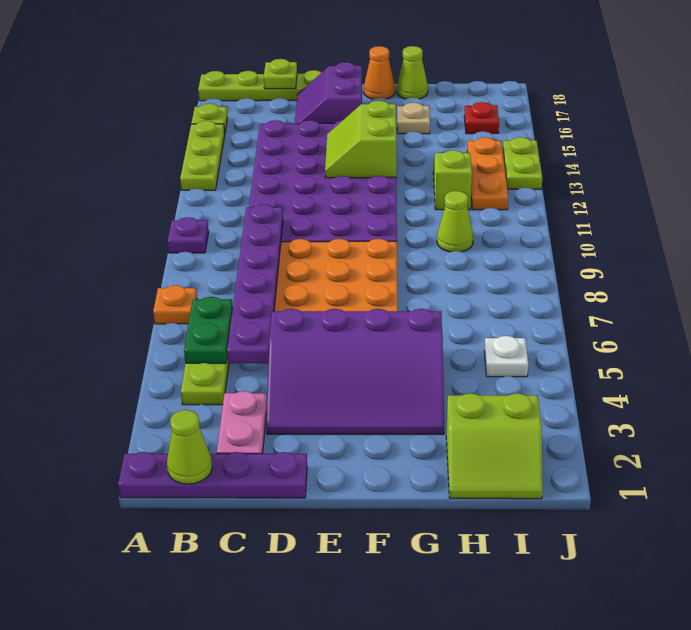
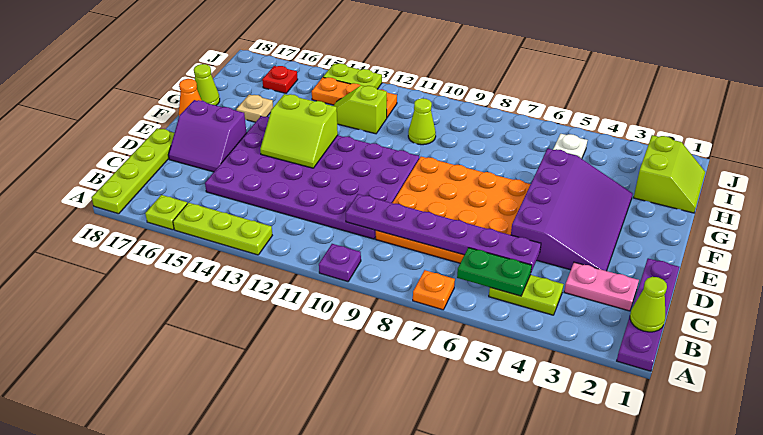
lime plate C18 level 2 -> none

